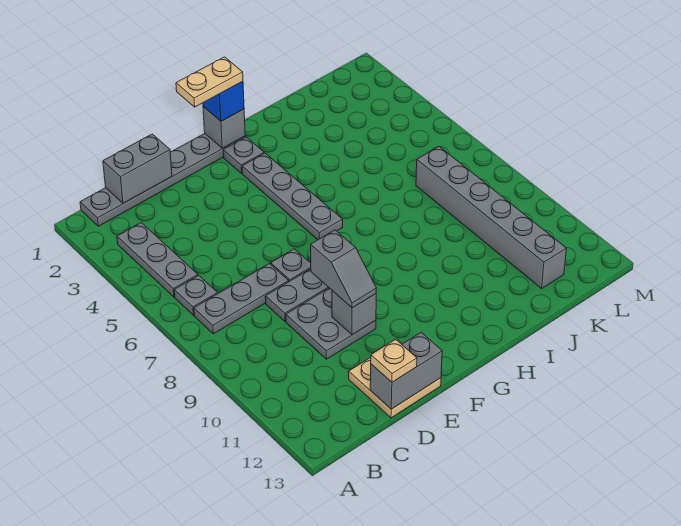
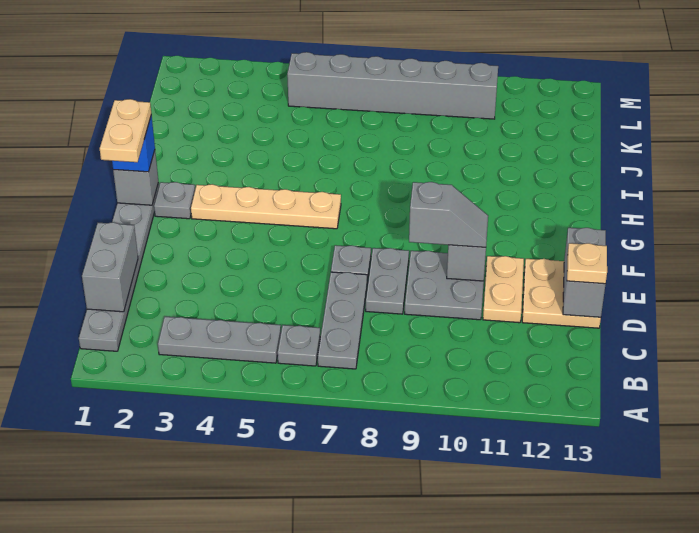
none -> tan plate D11:E11 level 1
grey plate G3:G6 level 1 -> tan plate G3:G6 level 1
grey brick K7:K12 level 1 -> grey brick L5:L10 level 1

